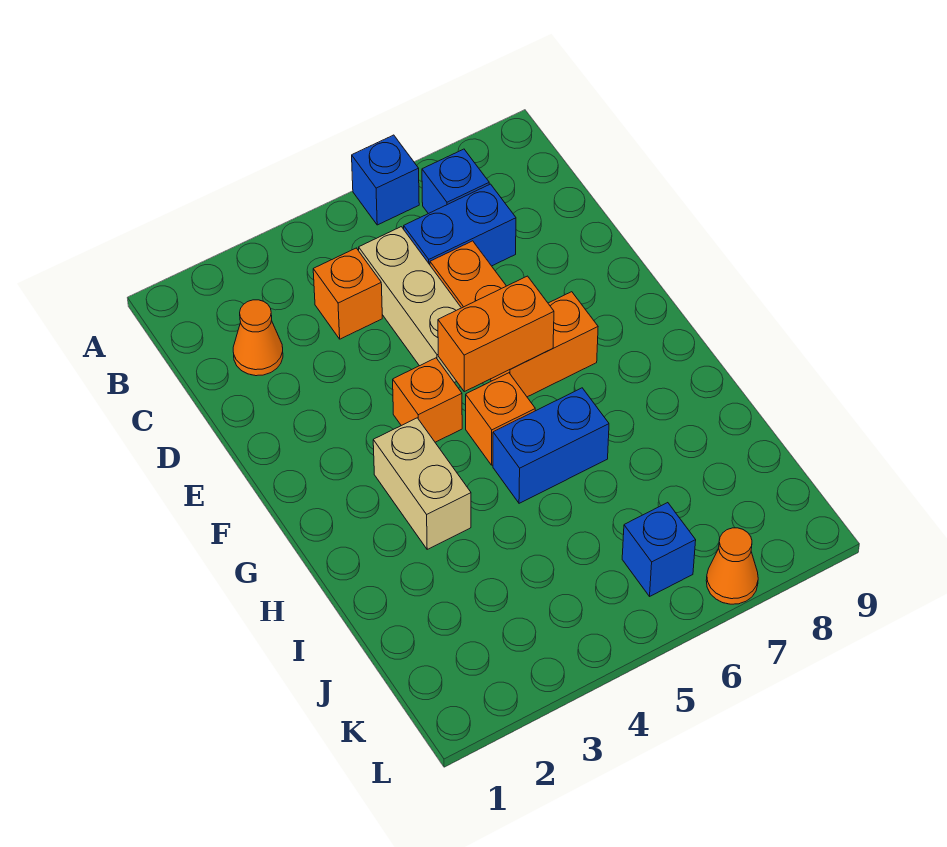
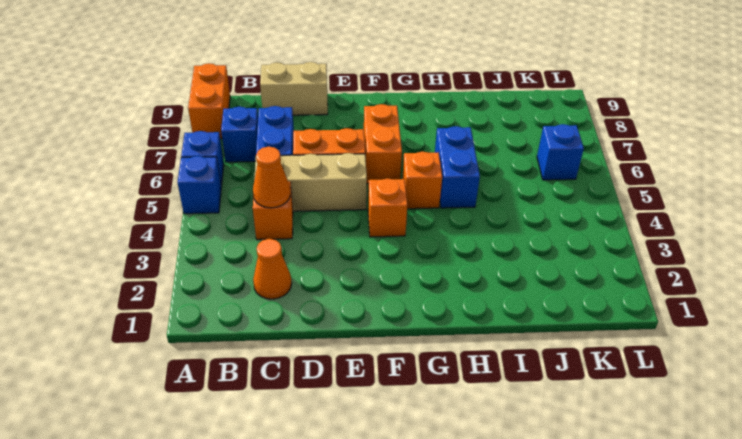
none -> blue brick A5 level 1
orange brick F5:F6 level 2 -> orange brick A8:A9 level 1
tan brick G3:H3 level 1 -> tan brick C9:D9 level 1
orange cone L7 level 1 -> orange cone C4 level 2

